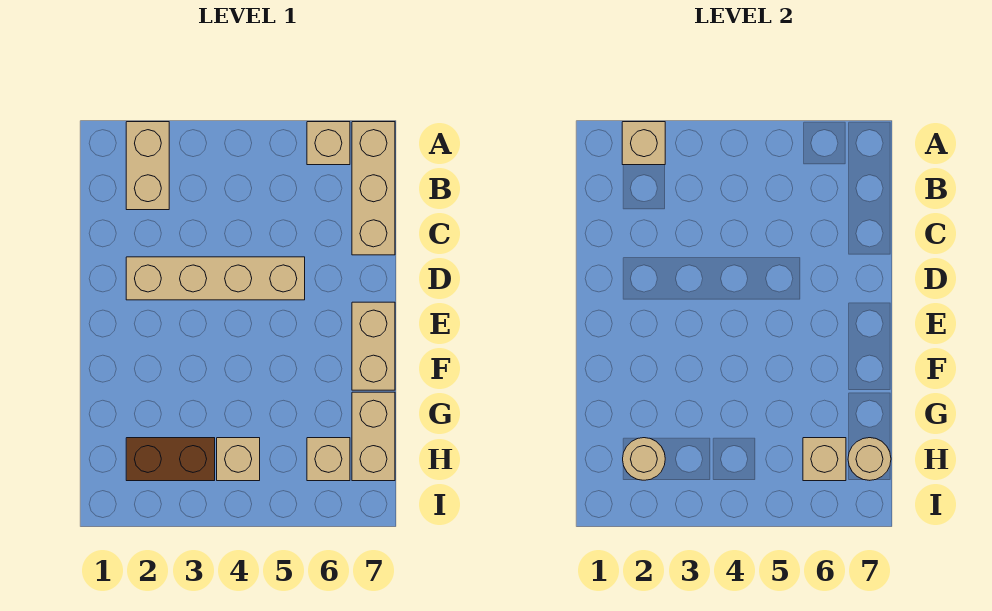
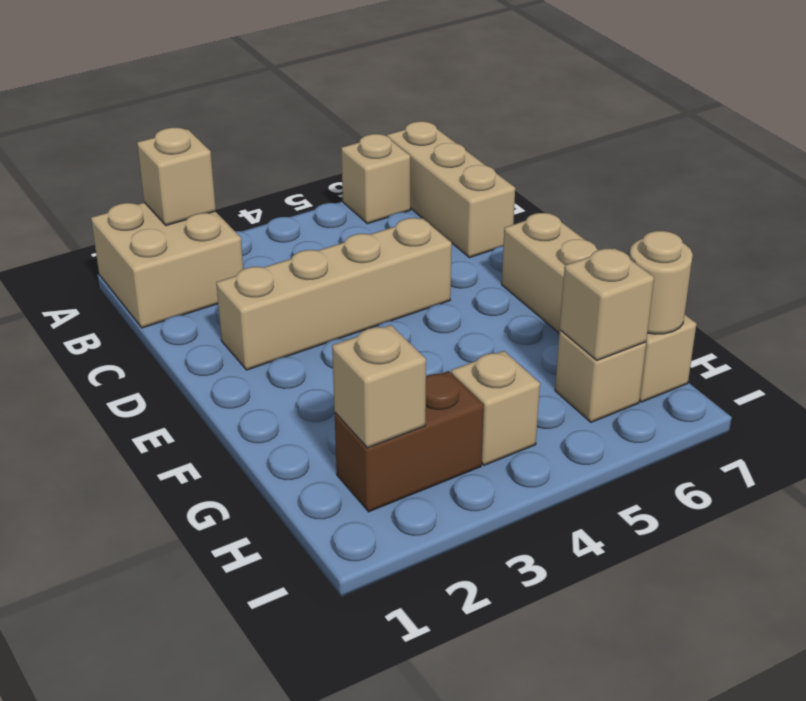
tan brick A2:B2 level 1 -> tan brick A1:B2 level 1
tan round brick H2 level 2 -> tan brick H2 level 2

